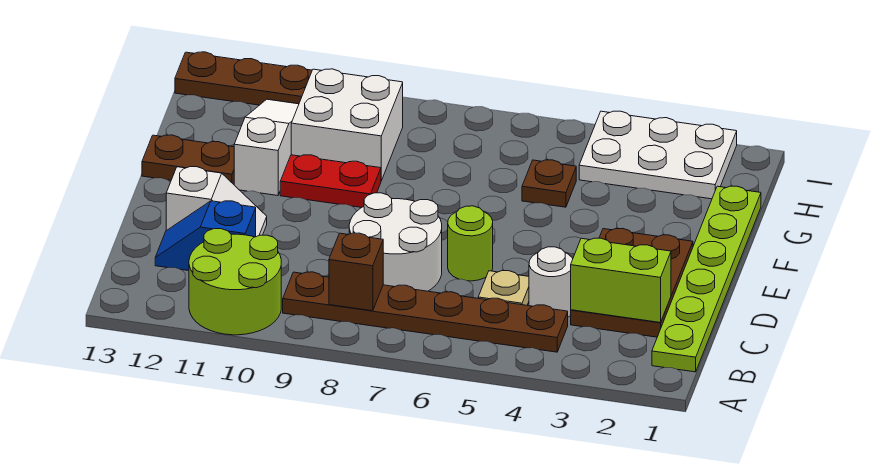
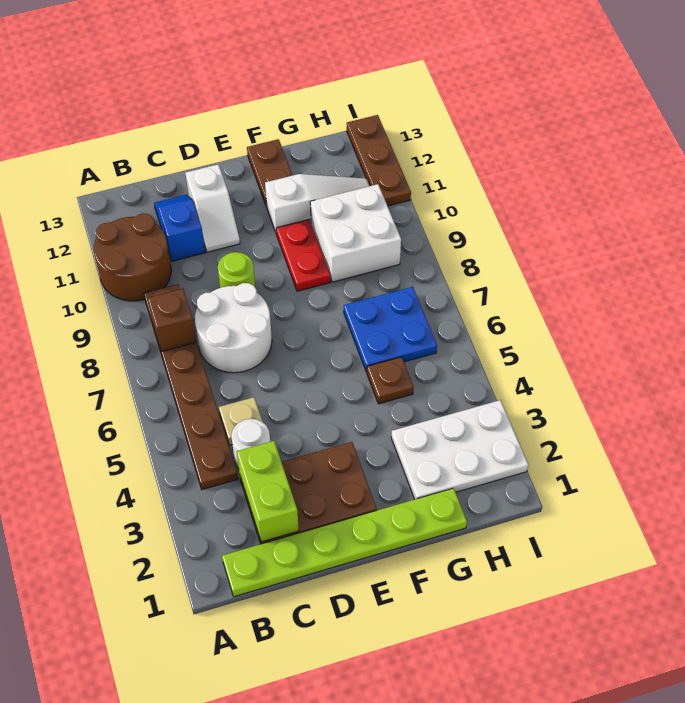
lime round brick A10:B11 level 1 -> brown round brick A10:B11 level 1
lime round brick D6 level 1 -> lime round brick D9 level 1
none -> blue plate G6:H7 level 1
white plate H2:I4 level 1 -> white plate G2:I3 level 1

